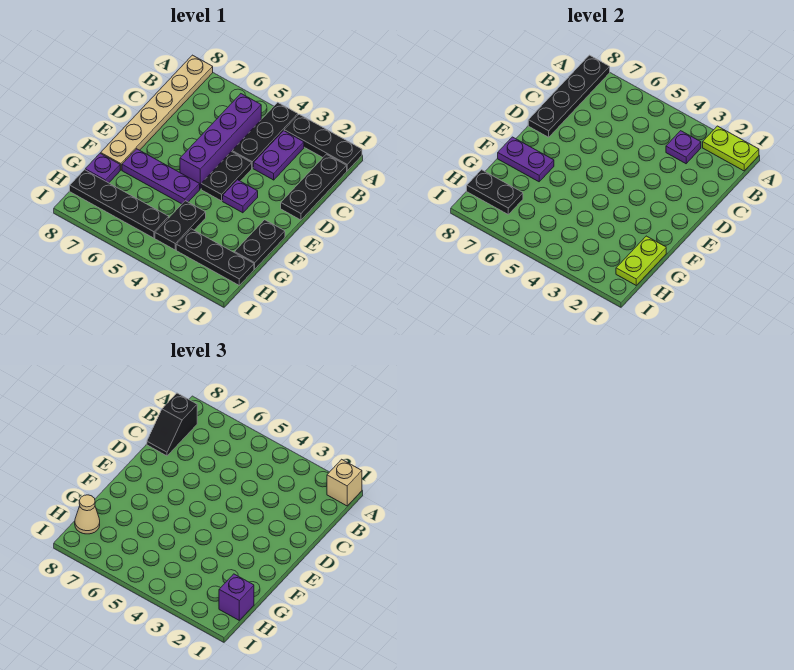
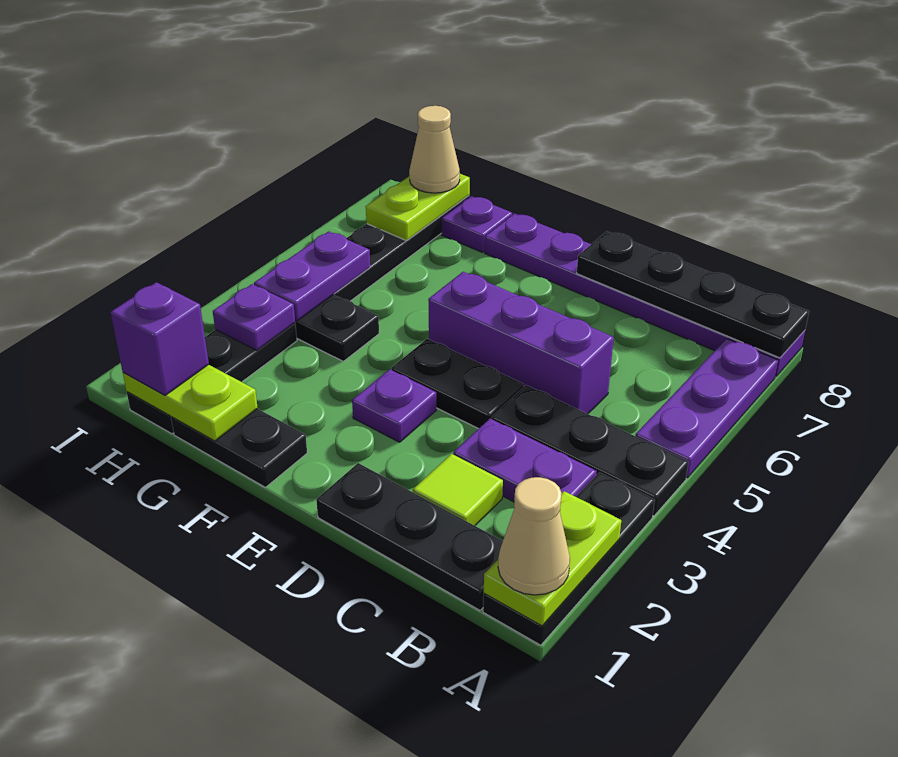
tan brick A1 level 3 -> tan cone A1 level 3
tan plate A8:F8 level 1 -> purple plate A8:F8 level 1
purple plate B3 level 2 -> purple plate H3 level 2
purple brick B5:E5 level 1 -> purple brick C5:E5 level 1
black slope B8:C8 level 3 top B -> none
none -> lime tile C2 level 1
purple plate F5:F7 level 1 -> purple plate A5:A7 level 1
purple plate F7:F8 level 2 -> purple plate H4:H5 level 2
black plate H7:H8 level 2 -> lime plate H7:H8 level 2

